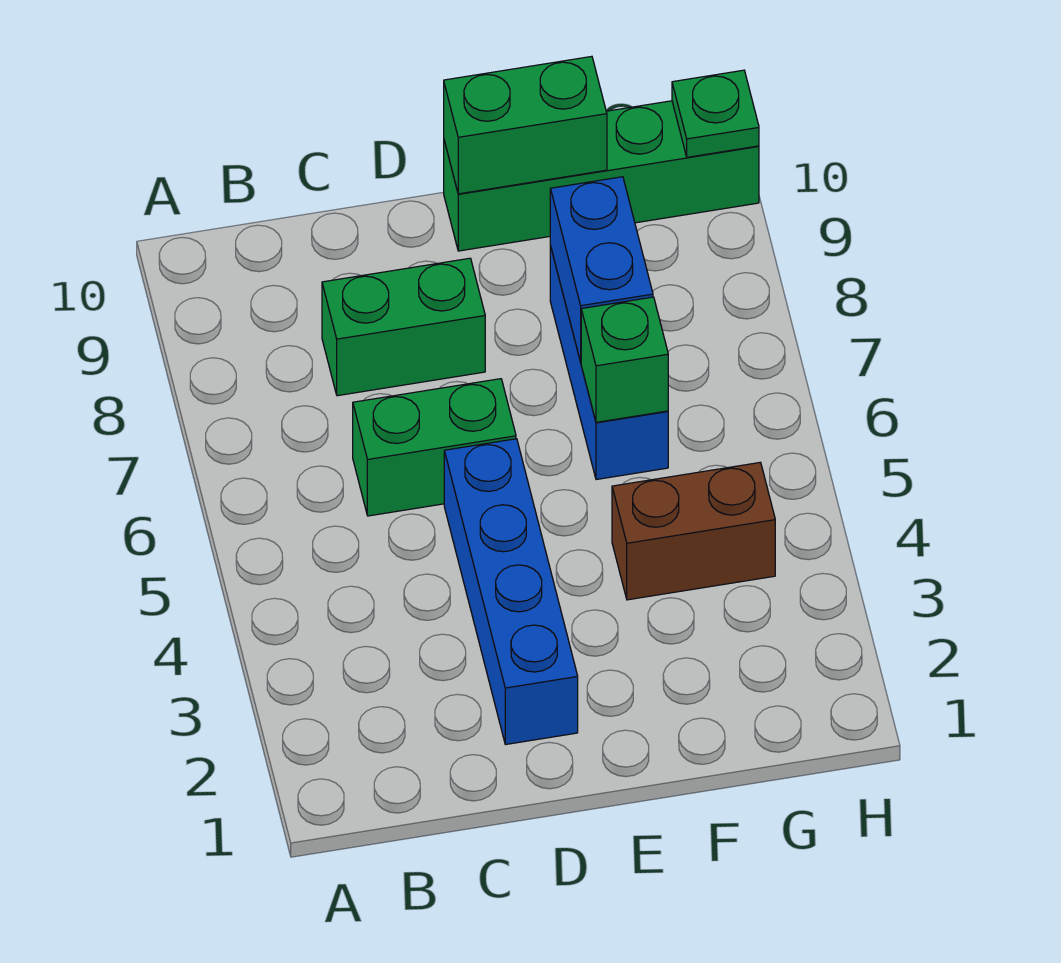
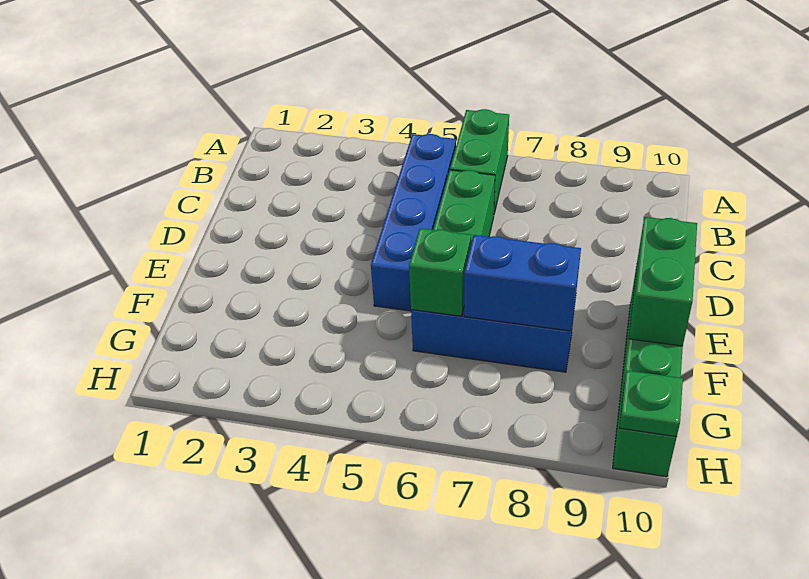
green brick C8:D8 level 1 -> green brick A6:B6 level 1
blue brick D2:D5 level 1 -> blue brick B5:E5 level 1
brown brick F4:G4 level 1 -> none

